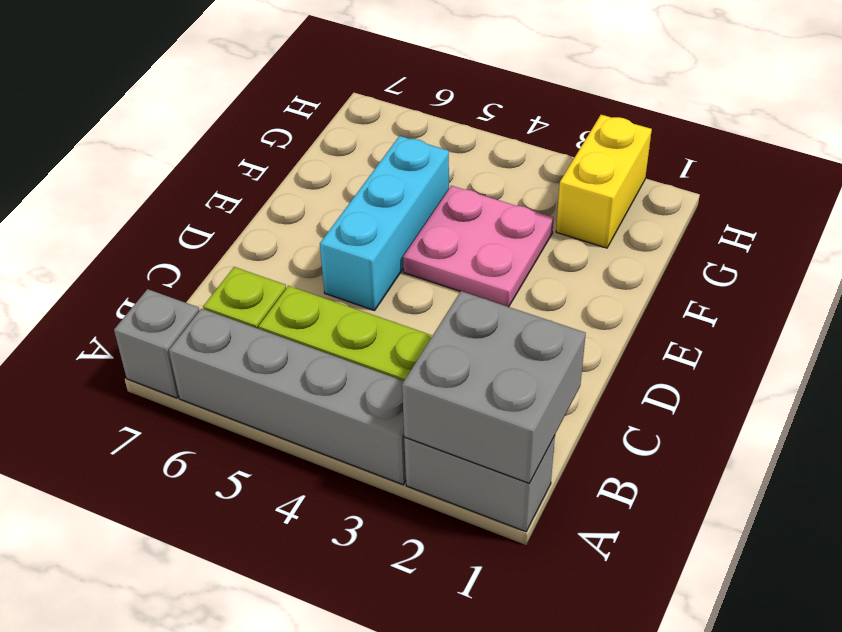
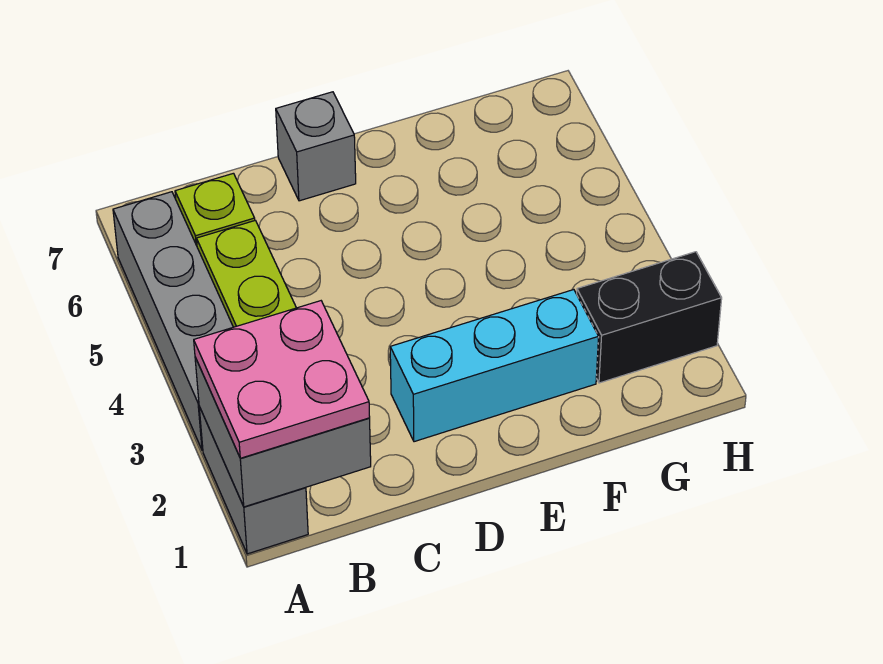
grey brick A7 level 1 -> grey brick D7 level 1
cyan brick D5:F5 level 1 -> cyan brick D2:F2 level 1
pink plate E3:F4 level 1 -> pink plate A1:B2 level 3
yellow brick G2:H2 level 1 -> black brick G2:H2 level 1

